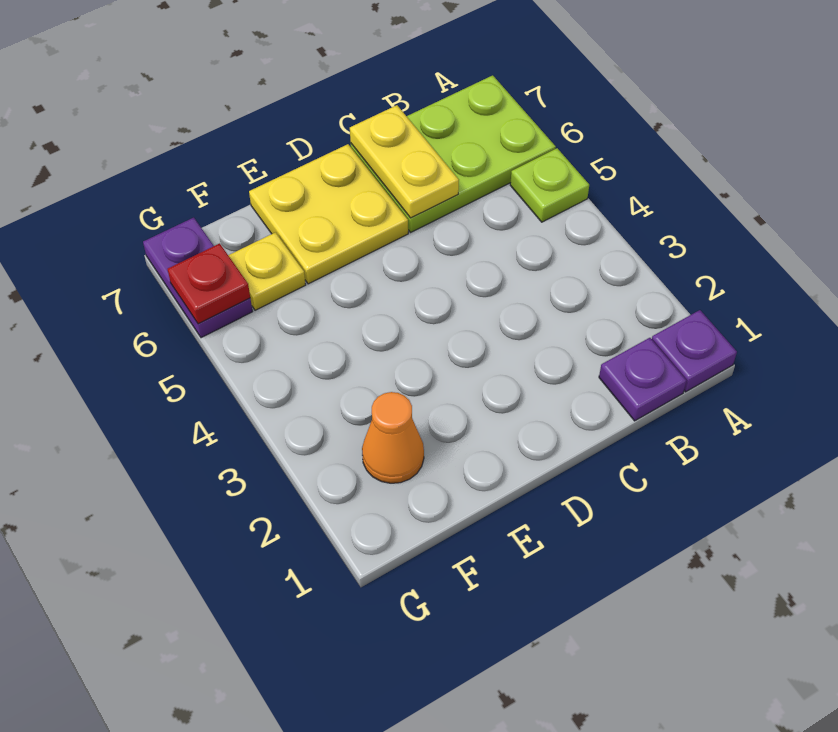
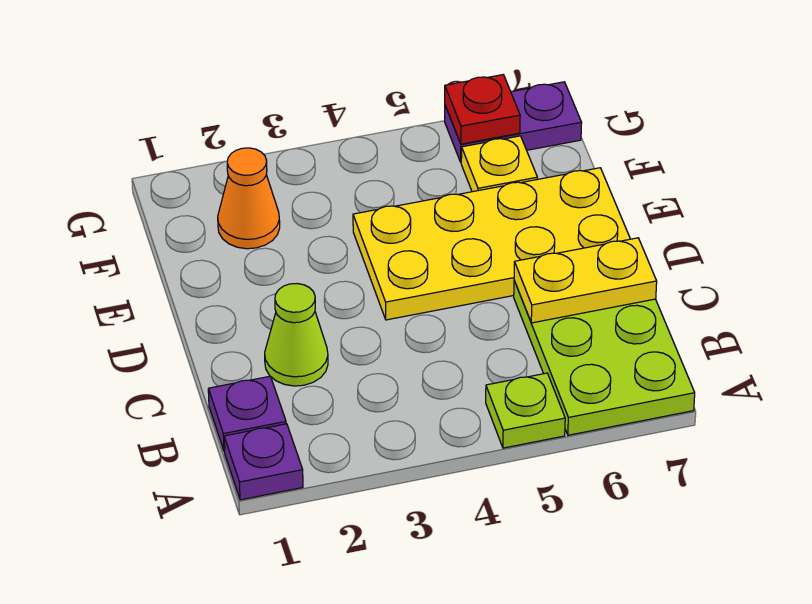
none -> lime cone C2 level 1
yellow plate D6:E7 level 1 -> yellow plate D4:E7 level 1

